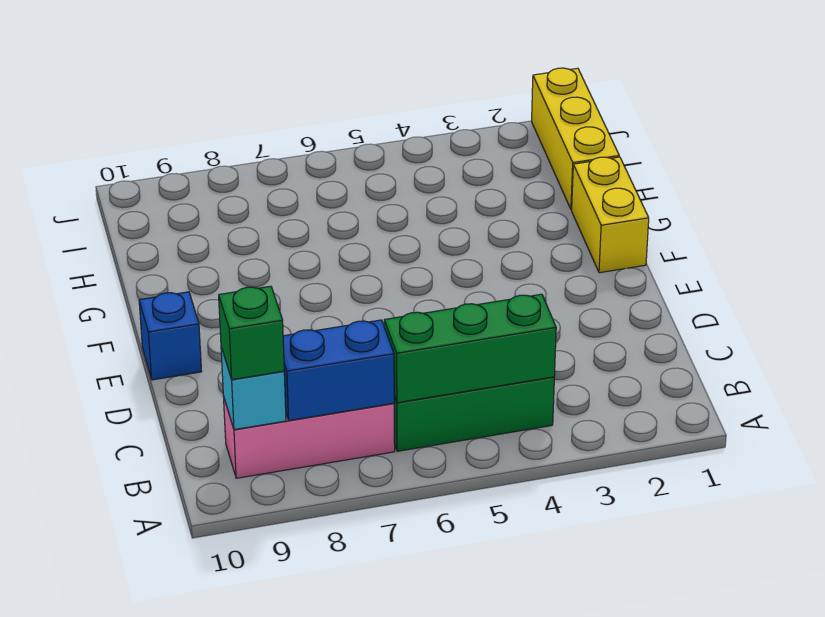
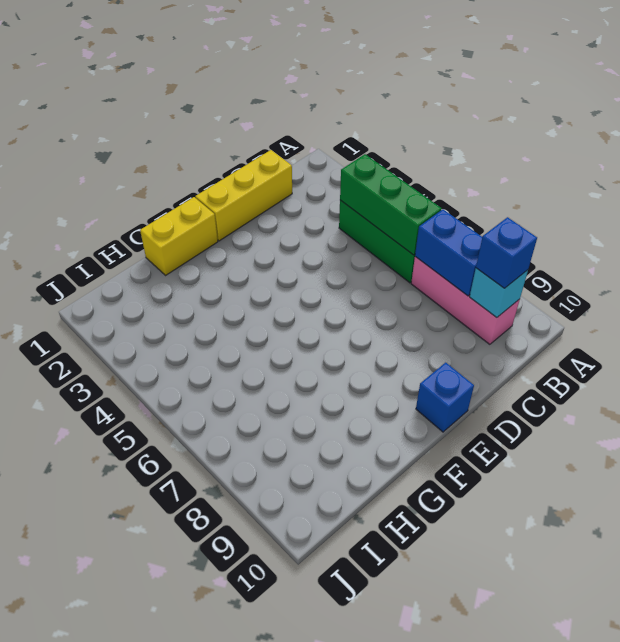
green brick B9 level 3 -> blue brick B9 level 3
yellow brick H1:J1 level 1 -> yellow brick C1:E1 level 1

